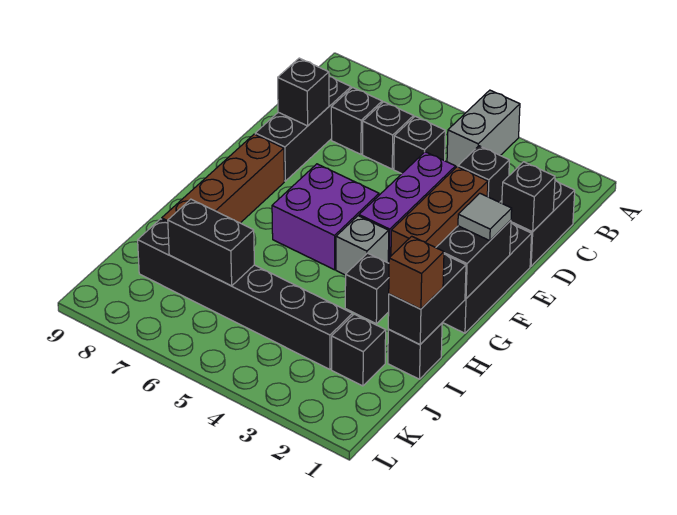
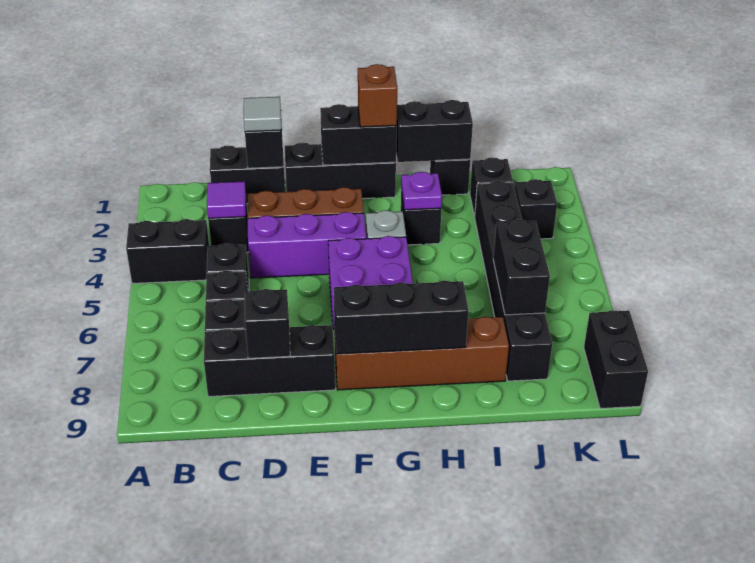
grey brick A4:B4 level 1 -> black brick A4:B4 level 1
none -> purple tile C3 level 2
grey tile F1 level 3 -> grey tile D1 level 3
none -> black brick F8:H8 level 2
none -> purple plate H3 level 2
brown brick I1 level 3 -> brown brick G1 level 3
none -> black brick K3 level 1
none -> black brick L8:L9 level 1

